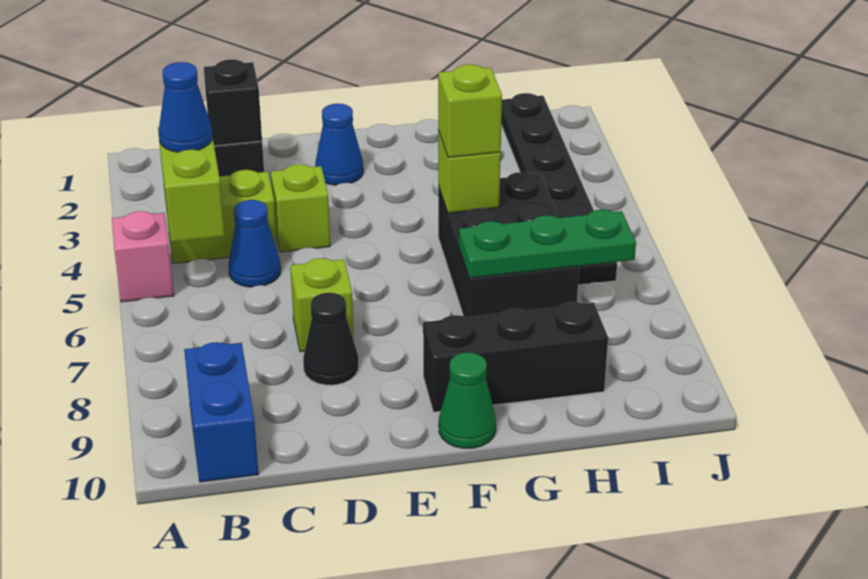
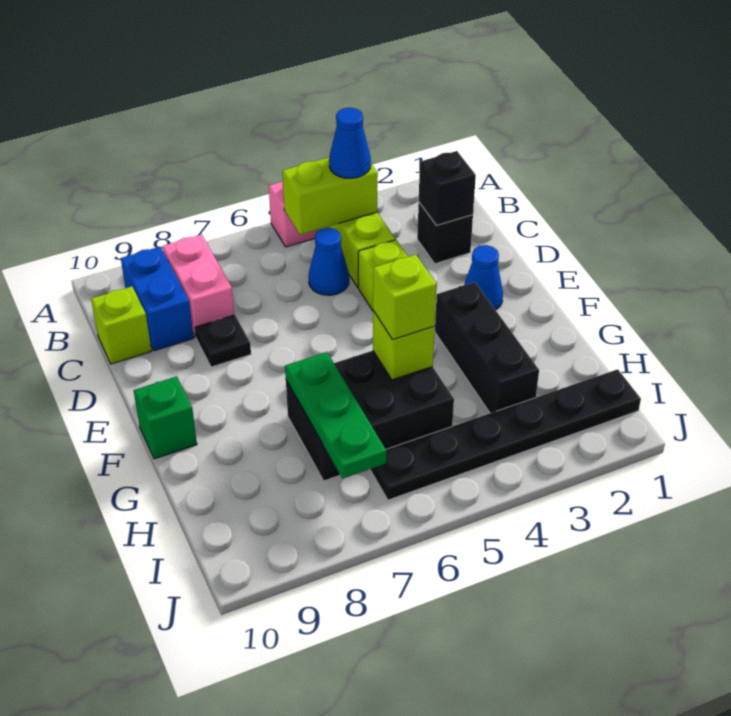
none -> pink brick B8:C8 level 1
blue brick B9:B10 level 1 -> blue brick B9:C9 level 1
lime brick D7 level 1 -> lime brick C10 level 1
black cone D8 level 1 -> black plate D8 level 1
black brick F9:H9 level 1 -> black brick F3:H3 level 1
green cone F10 level 1 -> green brick F10 level 1

